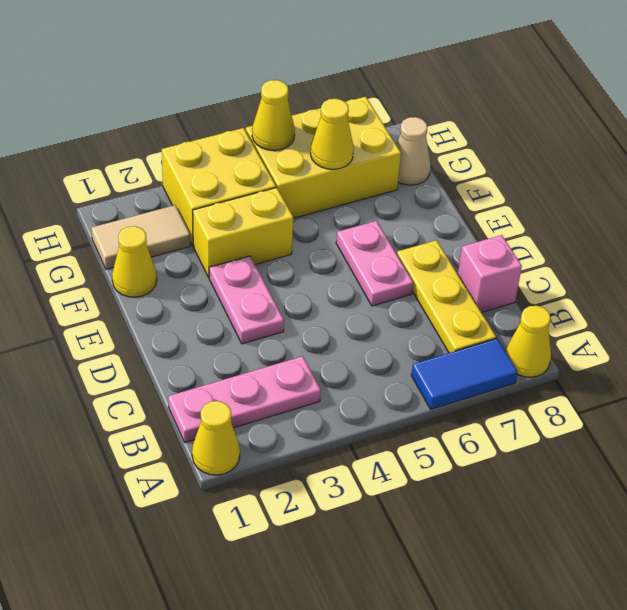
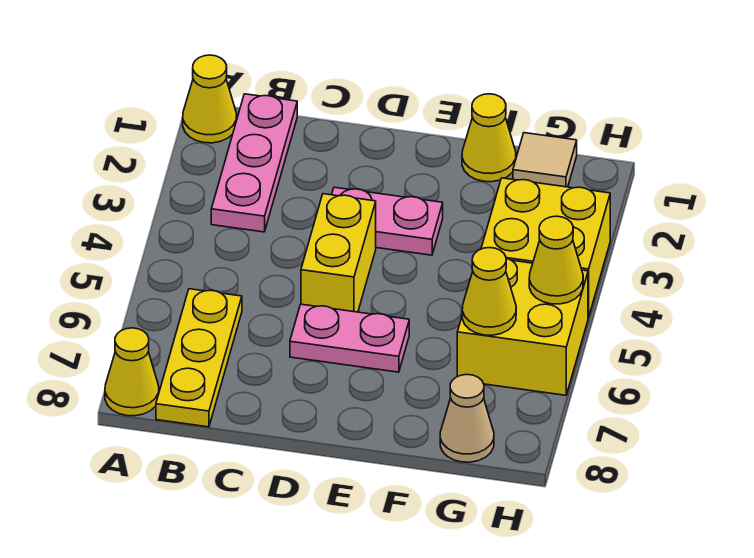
blue tile A6:A7 level 1 -> none
yellow plate B7:D7 level 1 -> yellow plate B6:B8 level 1
pink brick C8 level 1 -> none
yellow brick F3:F4 level 1 -> yellow brick D4:D5 level 1
tan tile G1:G2 level 1 -> tan tile G1 level 1
yellow brick G5:H7 level 1 -> yellow brick G5:H6 level 1

